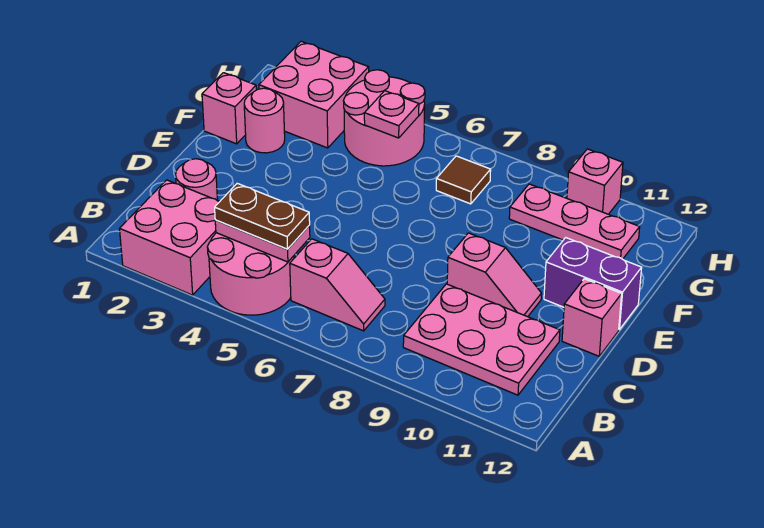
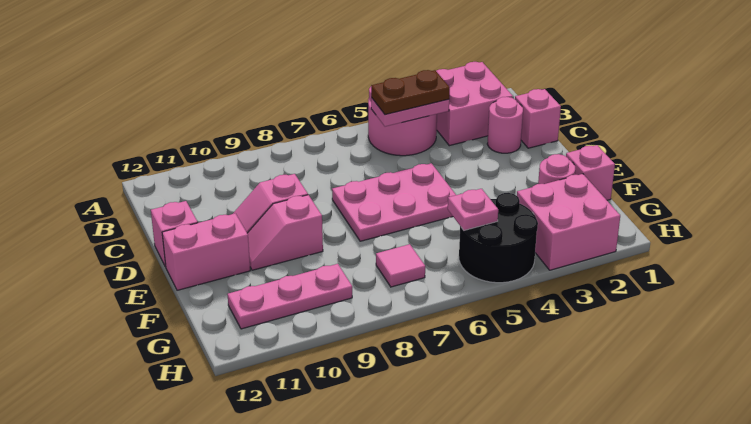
pink slope B6:B7 level 1 top 6 -> pink slope E9:E10 level 1 top 9
pink plate B9:C11 level 1 -> pink plate D5:E7 level 1
purple brick E11:E12 level 1 -> pink brick E11:E12 level 1
pink round brick G4:H5 level 1 -> black round brick G4:H5 level 1
brown tile G7 level 1 -> pink tile G7 level 1
pink brick H10 level 1 -> pink brick C1 level 1

